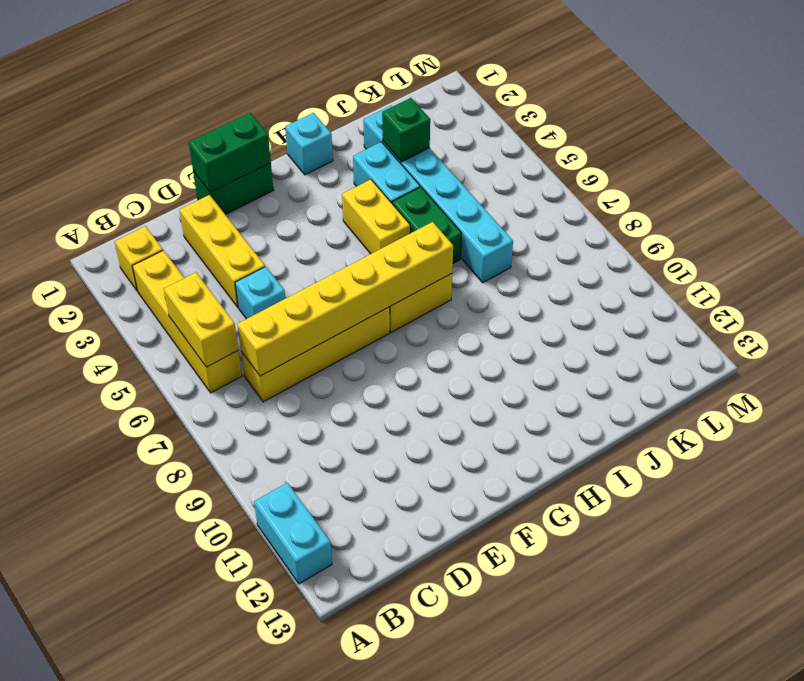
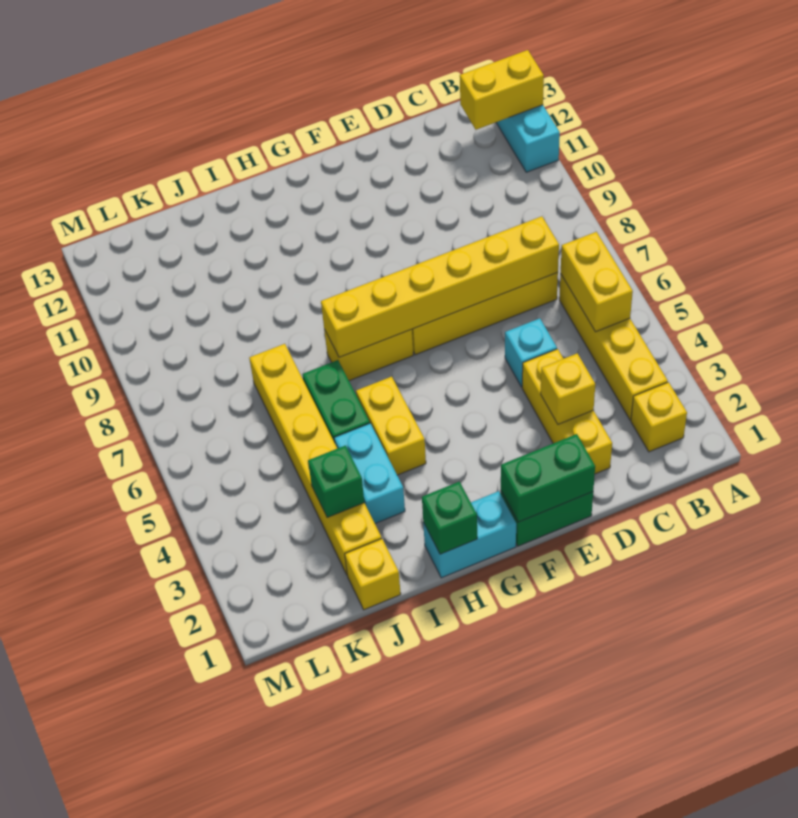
none -> yellow brick A12:B12 level 2
none -> yellow brick D3 level 2
cyan brick H1 level 1 -> cyan brick G1:H1 level 1
none -> green brick H1 level 2
none -> yellow brick J1 level 1
cyan brick J2:J7 level 1 -> yellow brick J2:J7 level 1

